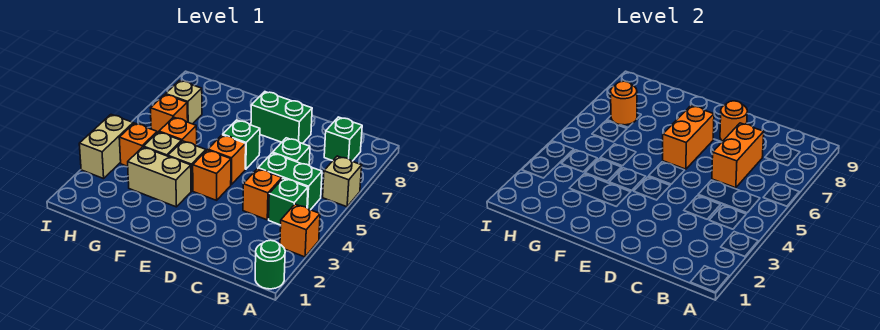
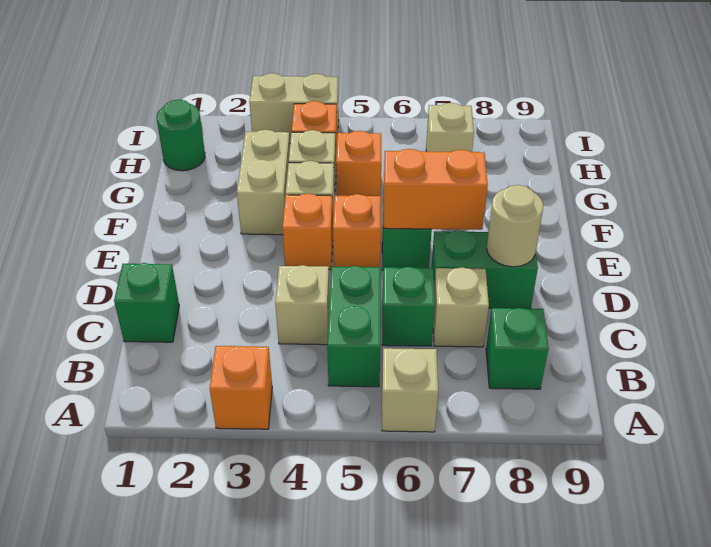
green round brick A1 level 1 -> green round brick H1 level 1
green brick B4 level 1 -> green brick C1 level 1
orange brick C4 level 1 -> tan brick C4 level 1
orange brick C6:C7 level 2 -> none
none -> tan brick C7 level 1
green brick D8:E8 level 1 -> green brick D7:D8 level 1
orange round brick D8 level 2 -> tan round brick D8 level 2
orange brick H6 level 1 -> none
orange round brick H7 level 2 -> none

